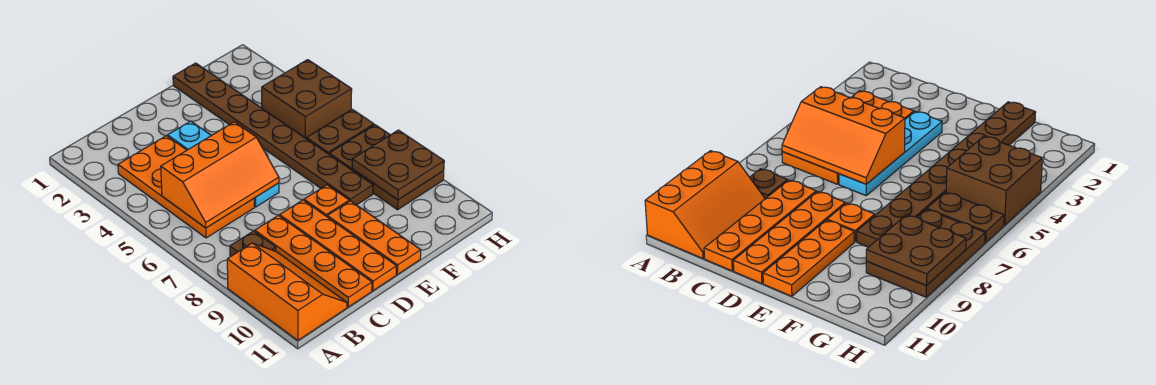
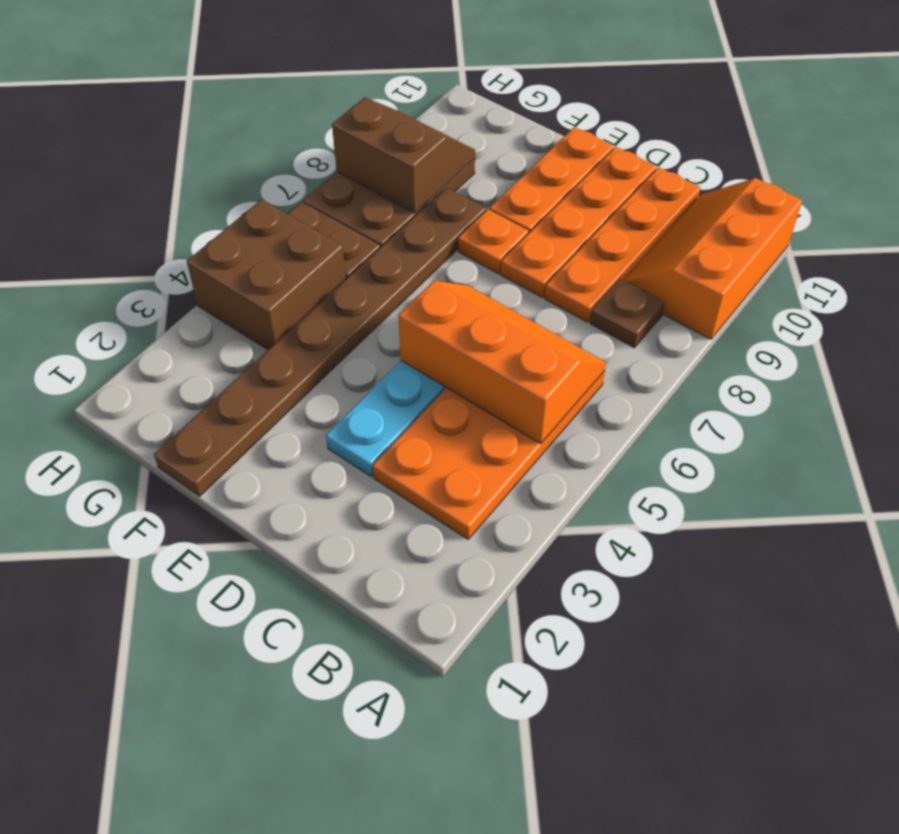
brown plate G8:H9 level 2 -> brown slope G8:H9 level 2 top 8

